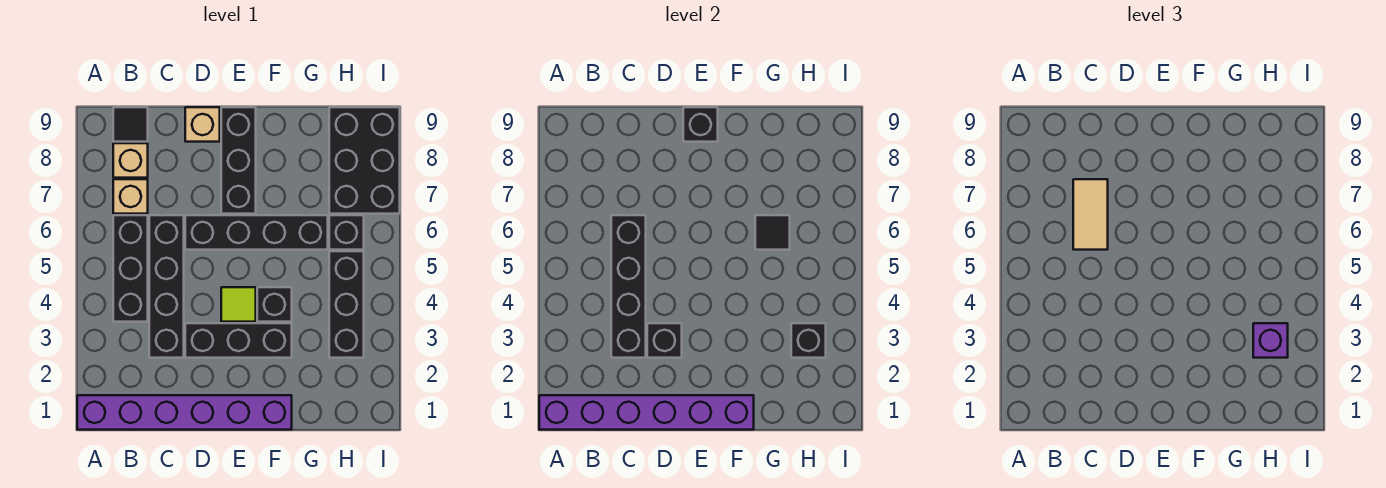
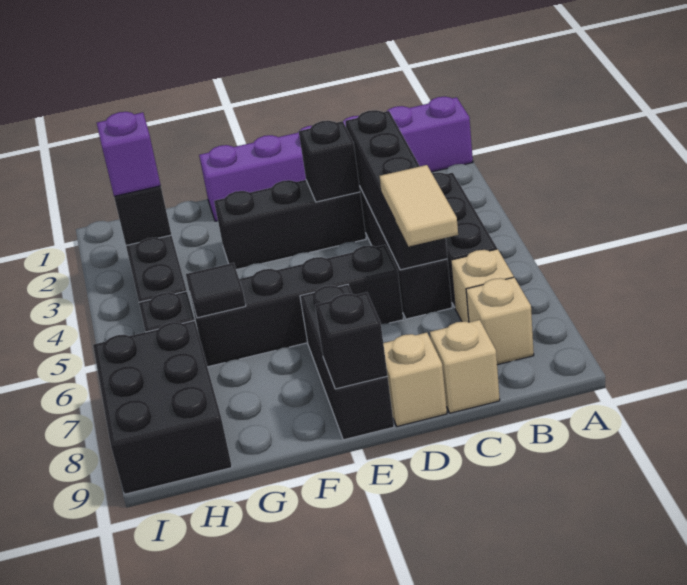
purple brick A1:F1 level 2 -> none
black tile B9 level 1 -> none
none -> tan brick C9 level 1
lime tile E4 level 1 -> none
black brick F4 level 1 -> none

